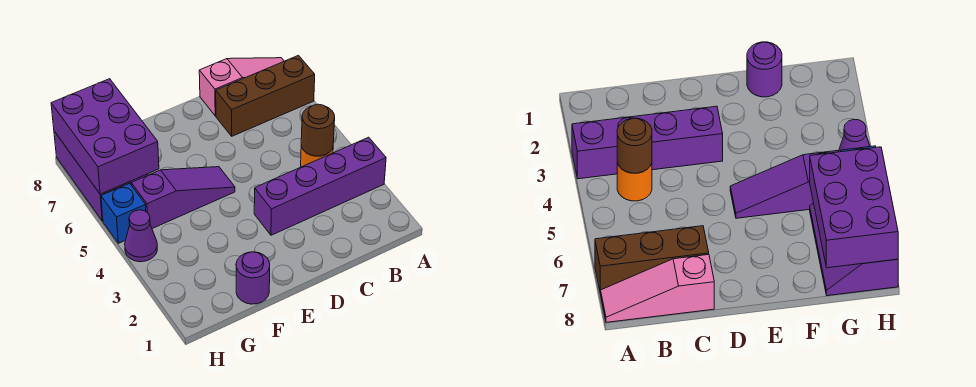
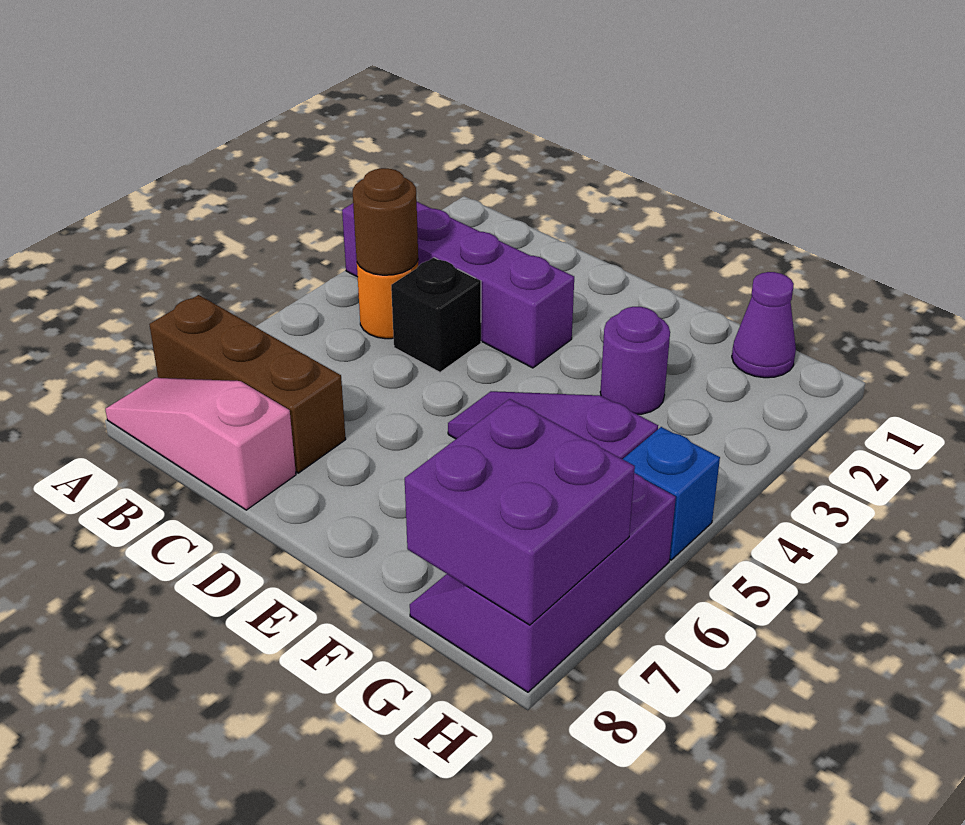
none -> black brick C4 level 1
purple round brick F1 level 1 -> purple round brick F3 level 1
purple brick G6:H8 level 2 -> purple brick G7:H8 level 2
purple cone H4 level 1 -> purple cone G1 level 1

